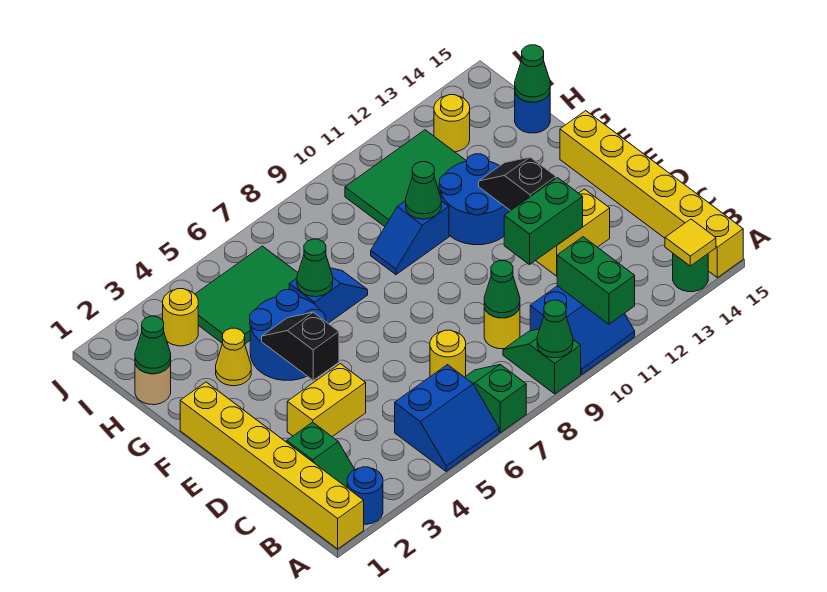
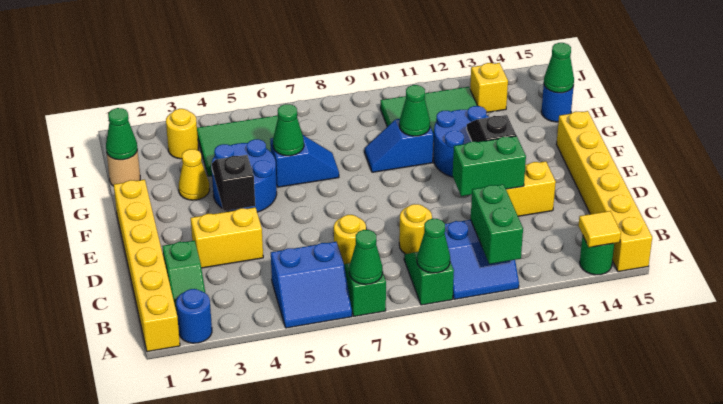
green cone C9 level 2 -> green cone A7 level 2
yellow round brick I13 level 1 -> yellow brick I13 level 1

